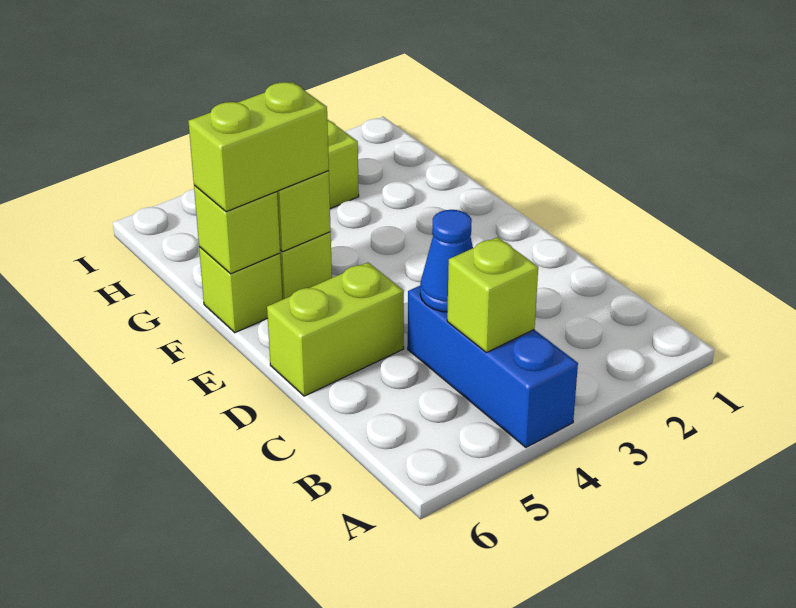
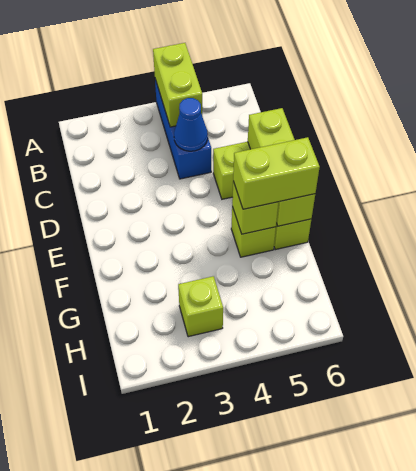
lime brick B4 level 2 -> lime brick A4:B4 level 2
lime brick F6 level 2 -> lime brick D6:F6 level 2

